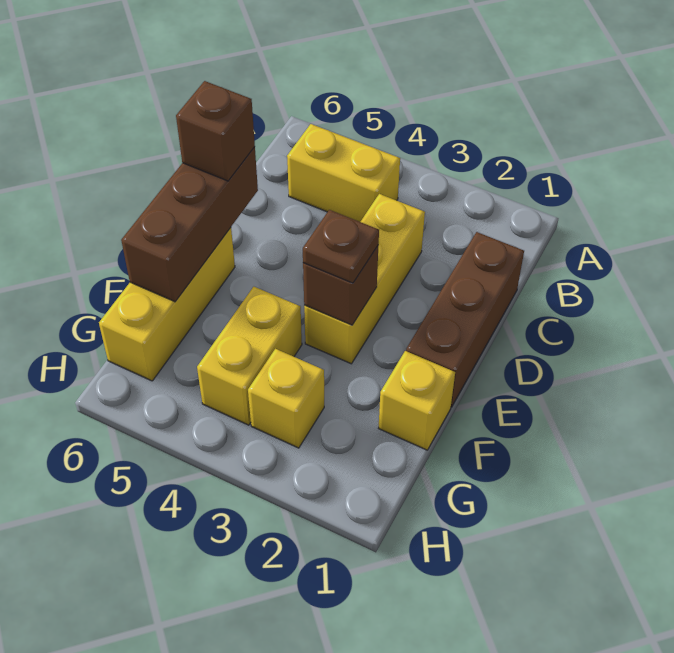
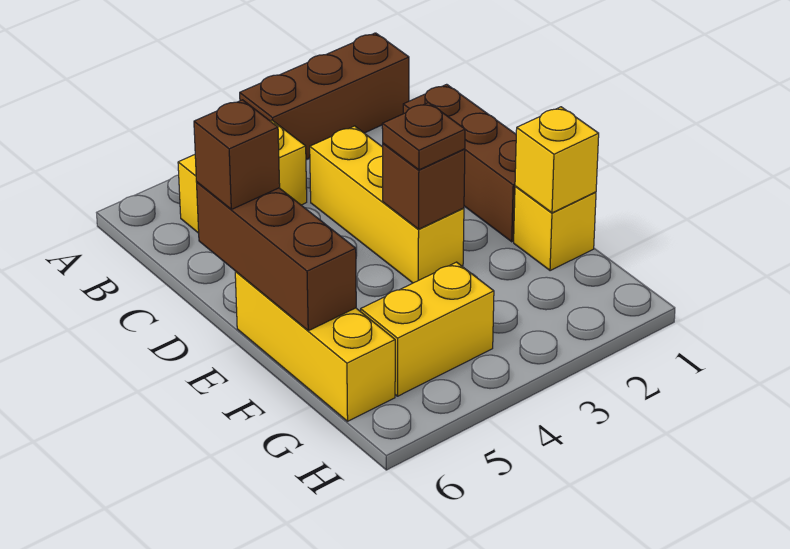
none -> brown brick A1:A3 level 1
yellow brick F4:G4 level 1 -> yellow brick G4:G5 level 1
yellow brick G3 level 1 -> yellow brick F1 level 2

